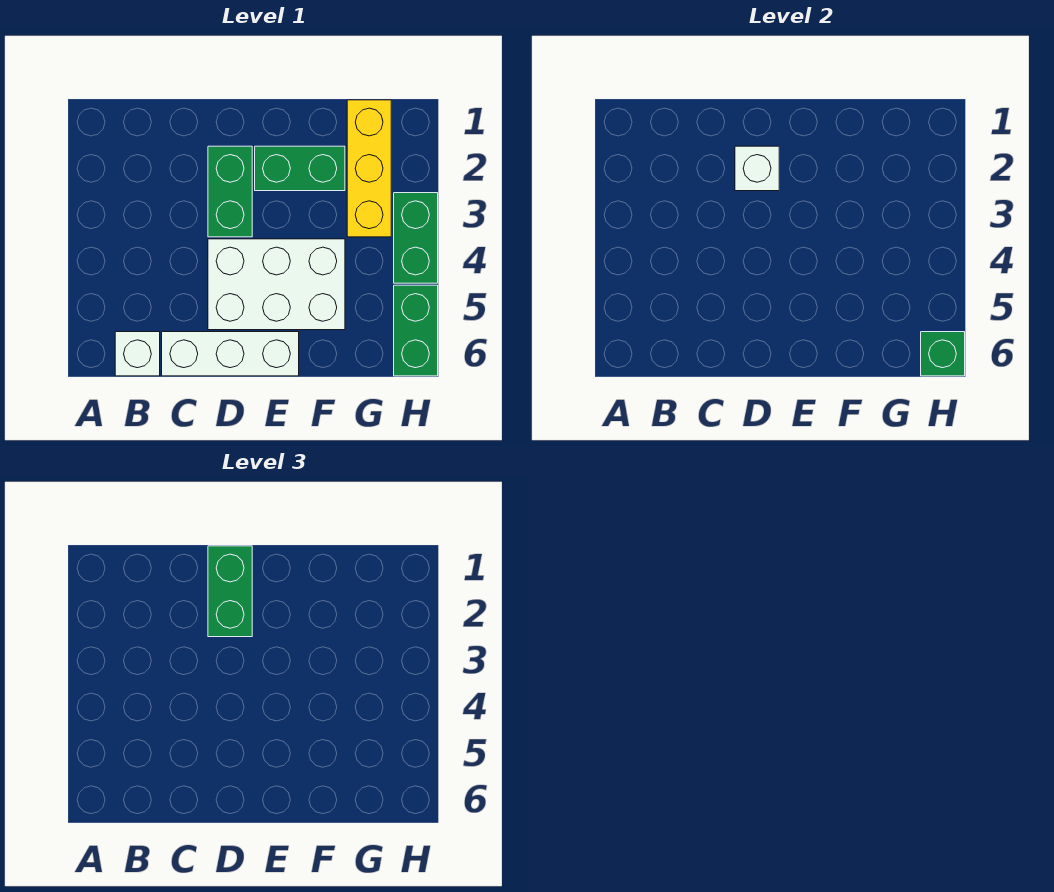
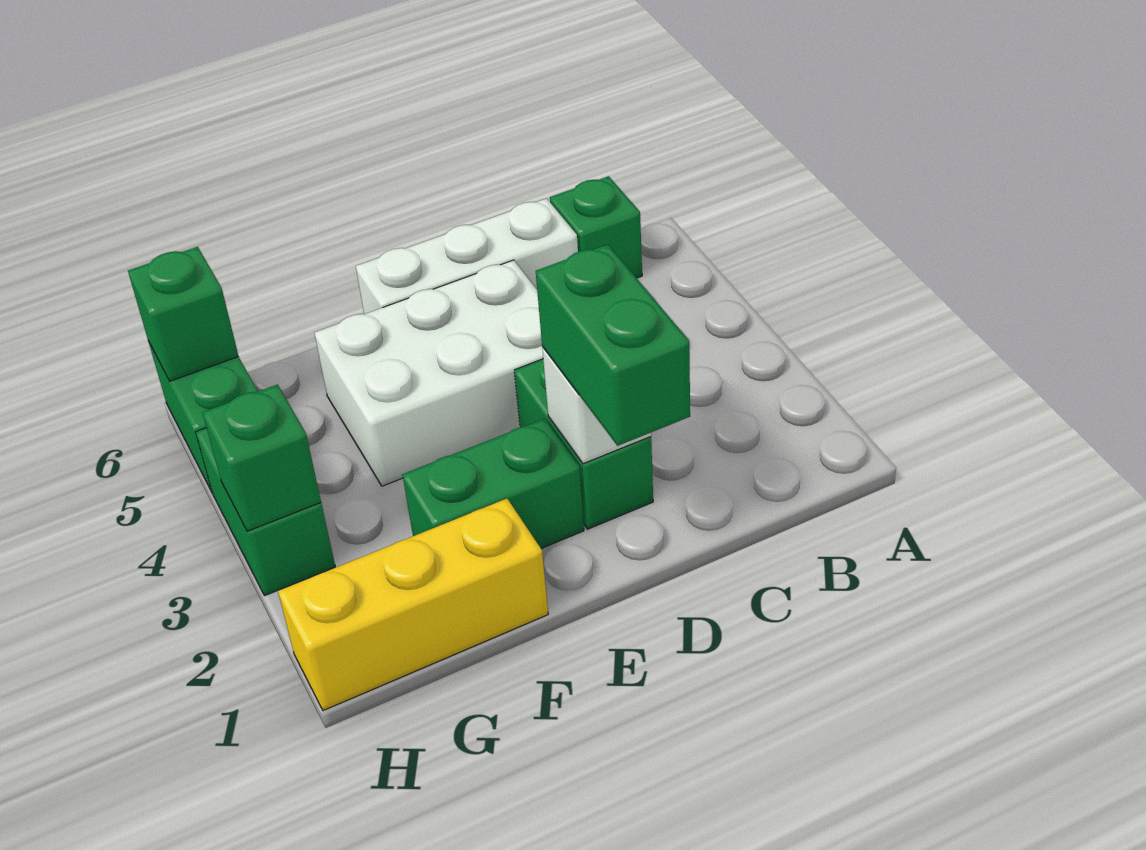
white brick B6 level 1 -> green brick B6 level 1
yellow brick G1:G3 level 1 -> yellow brick F1:H1 level 1
none -> green brick H3 level 2

